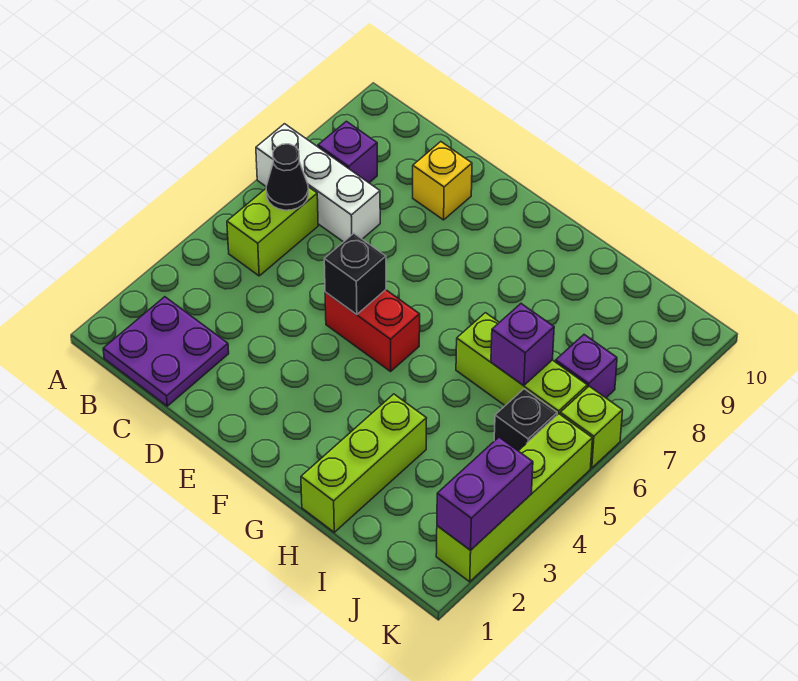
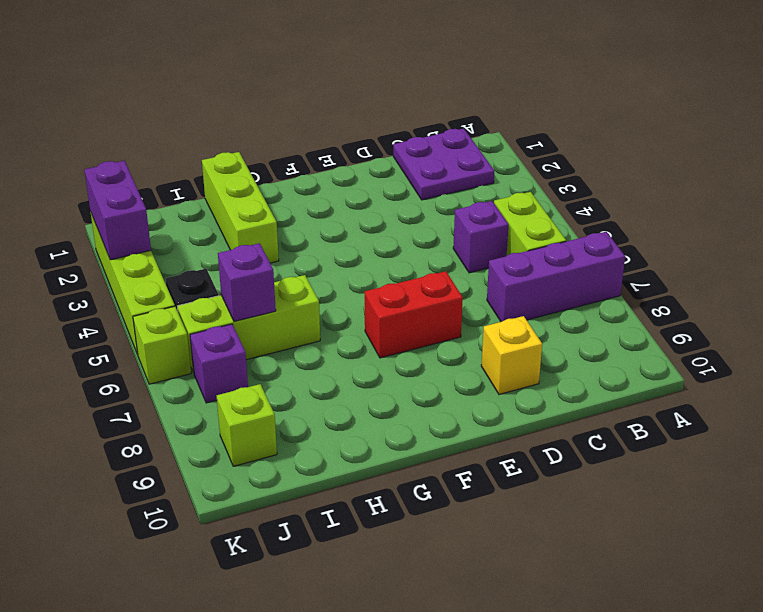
white brick A7:C7 level 1 -> purple brick A7:C7 level 1
black cone B6 level 2 -> none
purple brick B8 level 1 -> purple brick C5 level 1
red brick E5:F5 level 1 -> red brick E7:F7 level 1
black brick E5 level 2 -> none
none -> lime brick J9 level 1

